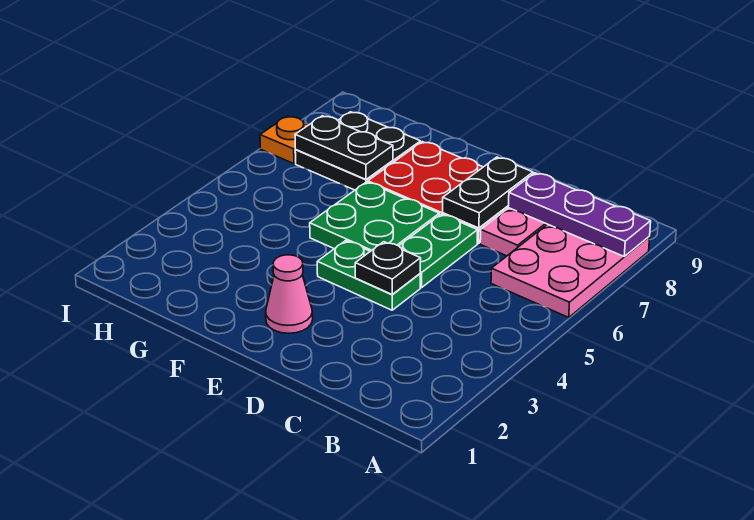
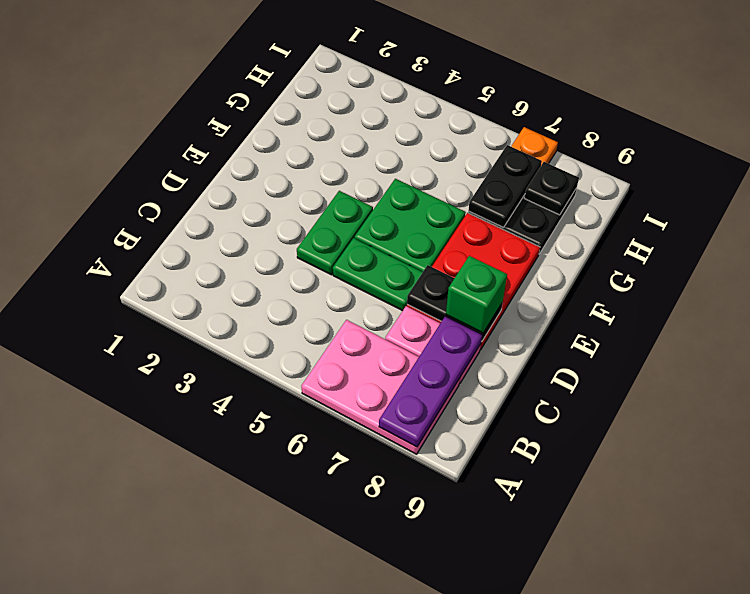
black plate D4 level 2 -> black plate H8 level 2
none -> green brick D8 level 3
pink cone E2 level 1 -> none

